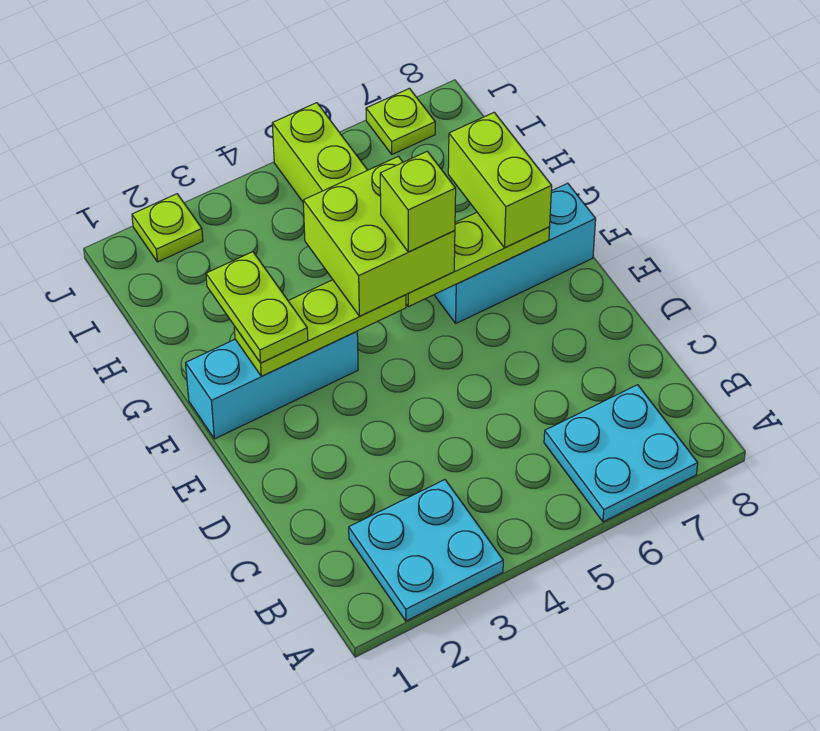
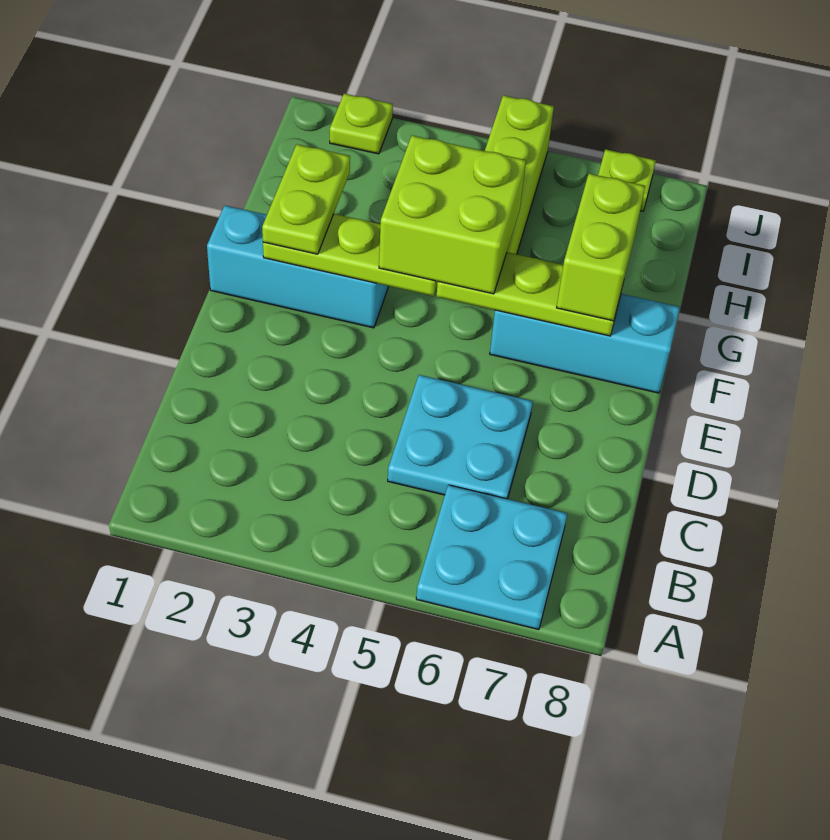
cyan plate A2:B3 level 1 -> cyan plate C5:D6 level 1
lime brick F5 level 4 -> none

